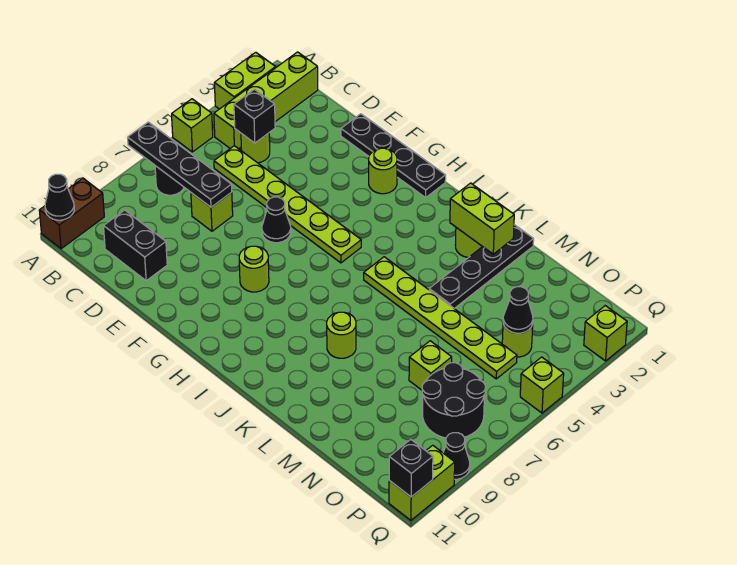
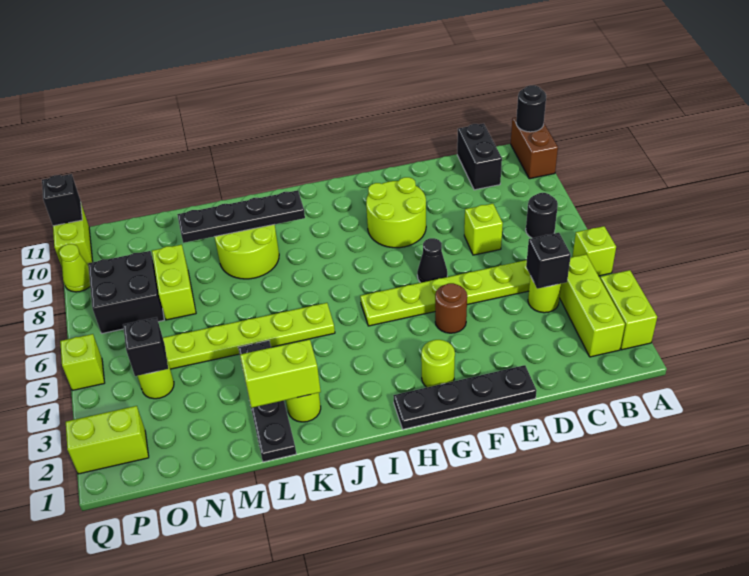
black plate A7:D7 level 2 -> black plate J9:M9 level 2
black cone A11 level 2 -> black round brick A11 level 2
lime brick B1:B4 level 1 -> lime brick B2:B4 level 1
black brick C10:D10 level 1 -> black brick C10:C11 level 1
none -> brown round brick F4 level 1
lime round brick G8 level 1 -> lime round brick F8:G9 level 1
lime round brick K8 level 1 -> lime round brick K8:L9 level 1
lime brick N7 level 1 -> lime brick N7:N8 level 1
black cone O4 level 2 -> black brick O4 level 2
black round brick O7:P8 level 1 -> black brick O7:P8 level 1
lime brick Q2 level 1 -> lime brick P2:Q2 level 1
black cone Q9 level 1 -> lime cone Q9 level 1

